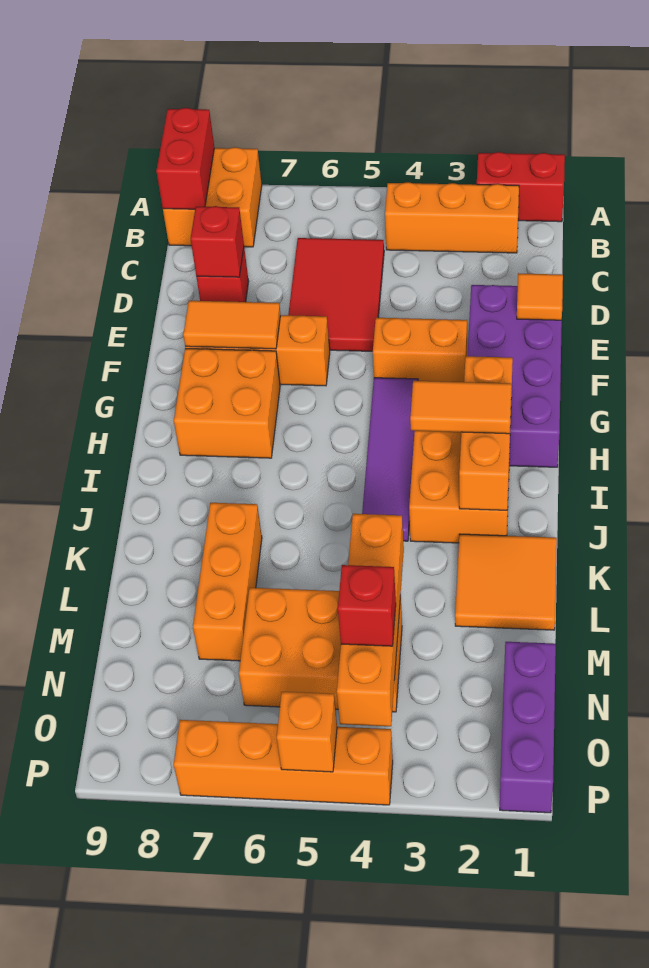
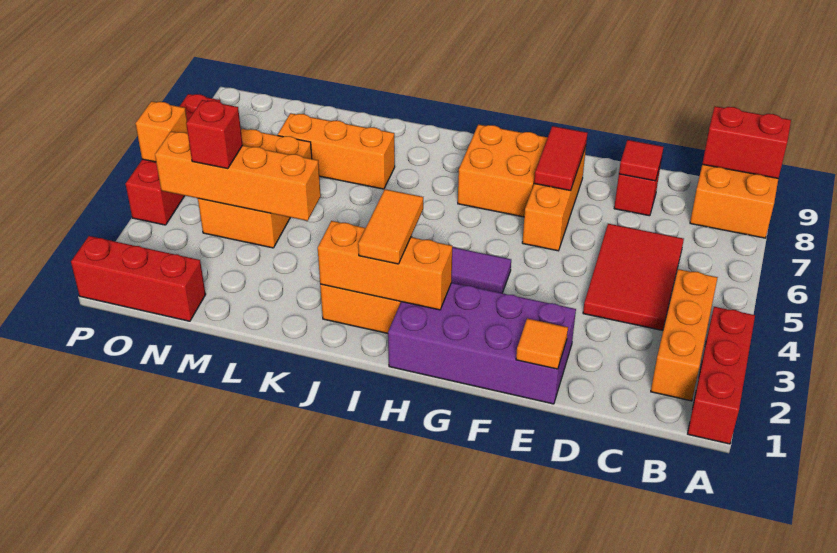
red brick A1:A2 level 1 -> red brick A1:A3 level 1
red tile C5:E6 level 1 -> red tile C4:D6 level 1
red brick D8 level 2 -> red tile D8 level 2
orange brick F3:F4 level 1 -> none
orange tile F7:F8 level 2 -> red tile F7:F8 level 2
orange tile K1:L2 level 1 -> none
purple brick N1:P1 level 1 -> red brick N1:P1 level 1
orange brick P4:P7 level 1 -> red brick P4:P7 level 1

